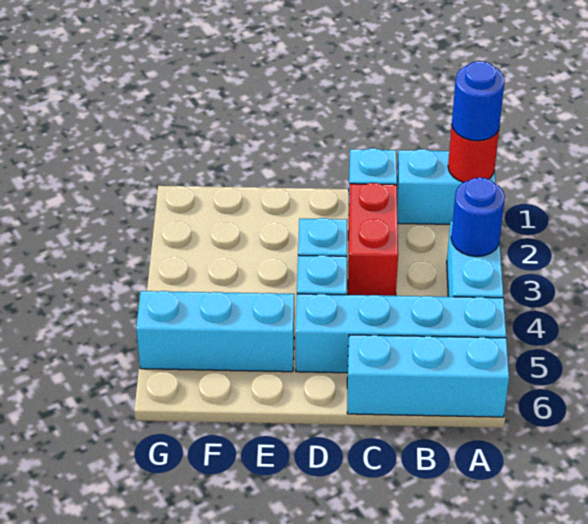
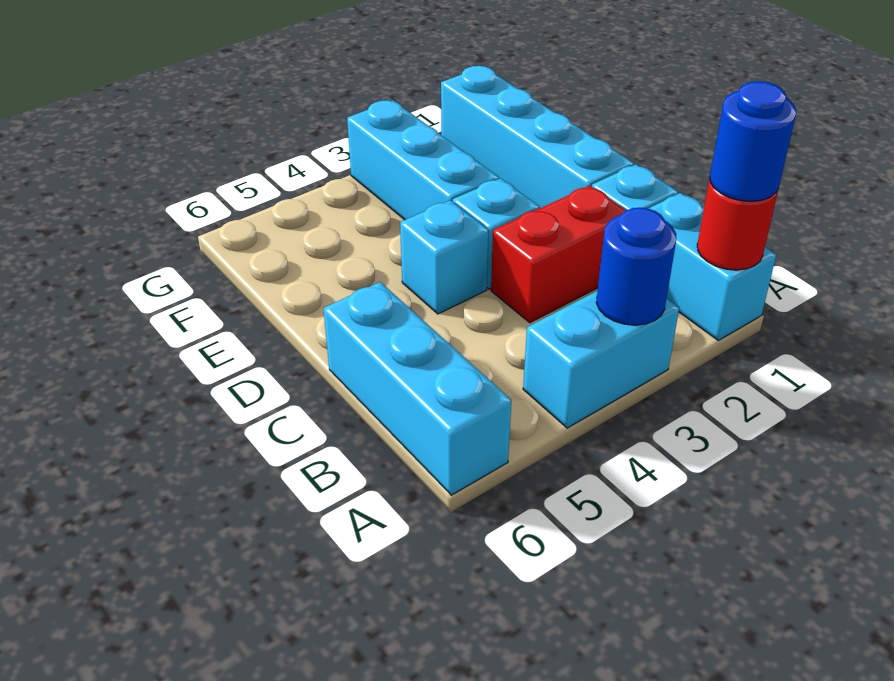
cyan brick A5:D5 level 1 -> cyan brick D1:G1 level 1
cyan brick E5:G5 level 1 -> cyan brick E3:G3 level 1

